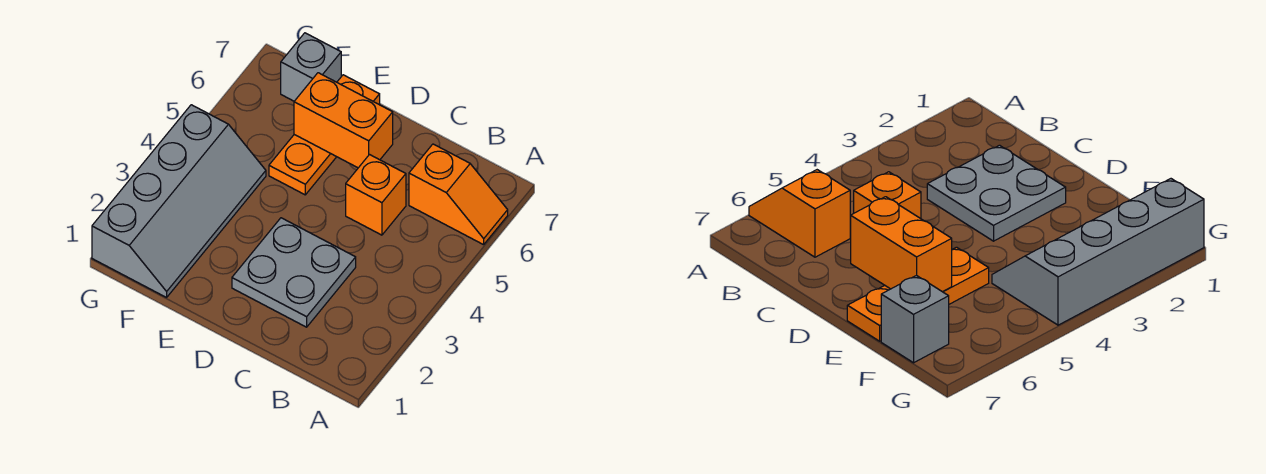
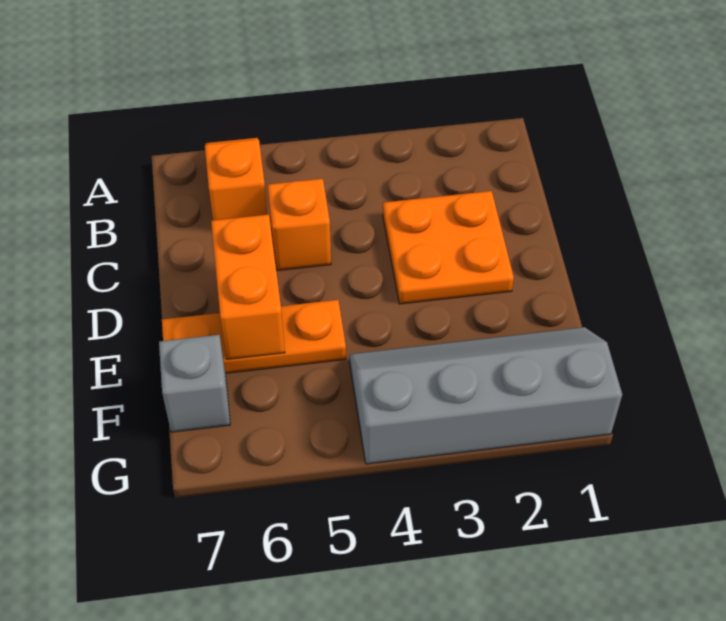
grey plate C2:D3 level 1 -> orange plate C2:D3 level 1

